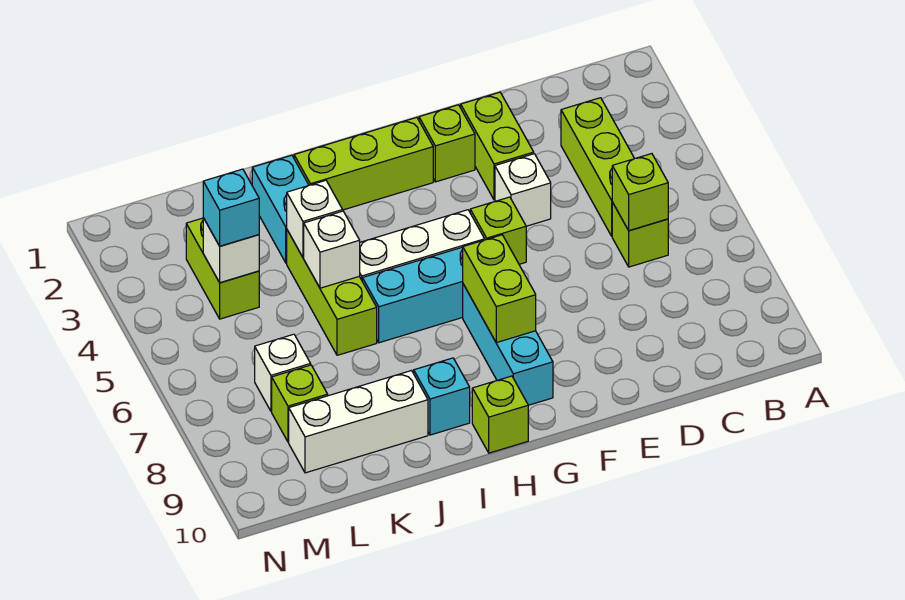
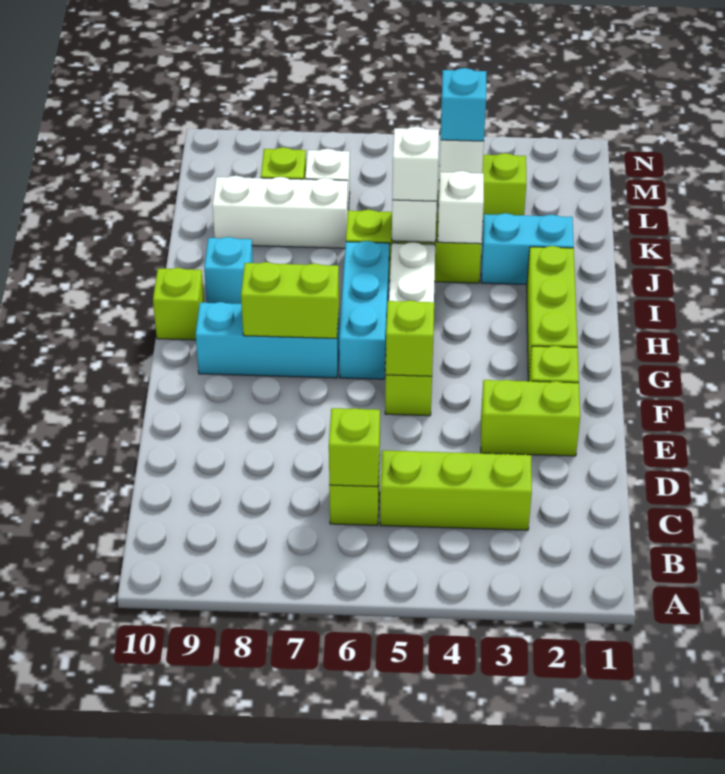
white brick E4 level 1 -> white brick J5 level 3
none -> lime brick F5 level 2
white brick J9:L9 level 1 -> white brick K7:K9 level 1

